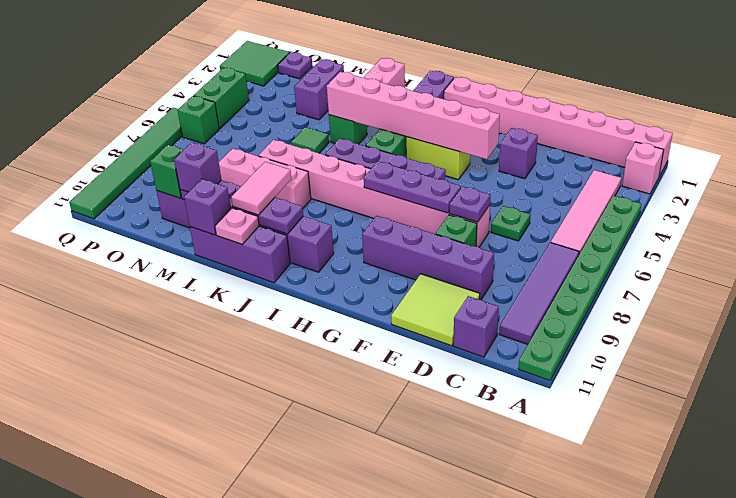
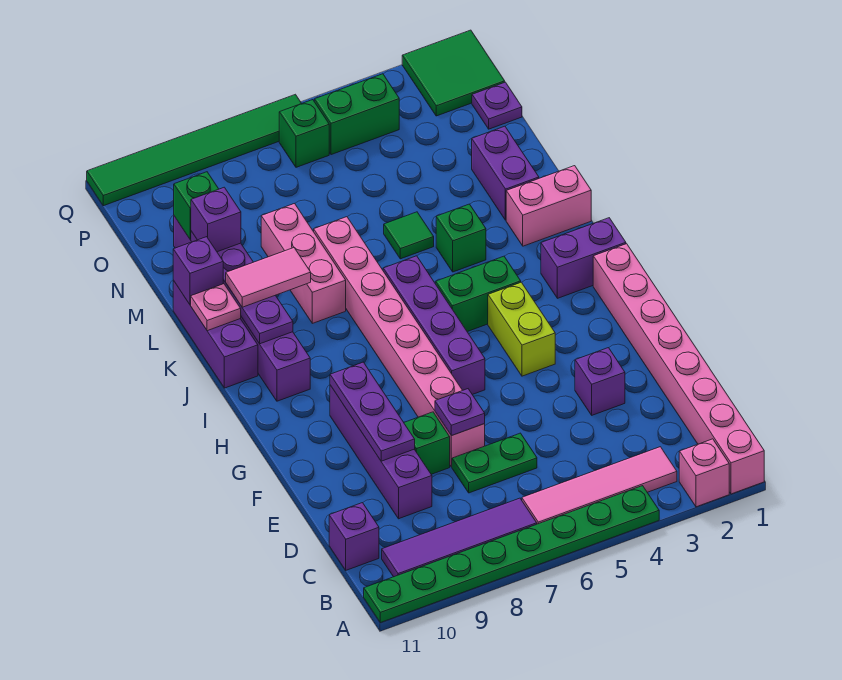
green plate D6 level 1 -> green plate D6:D7 level 1
lime tile D10:E11 level 1 -> none
pink brick F4:K4 level 2 -> none
purple plate F7:H7 level 2 -> purple plate E9:G9 level 2
purple brick M2:M3 level 1 -> purple brick L2:M2 level 1

